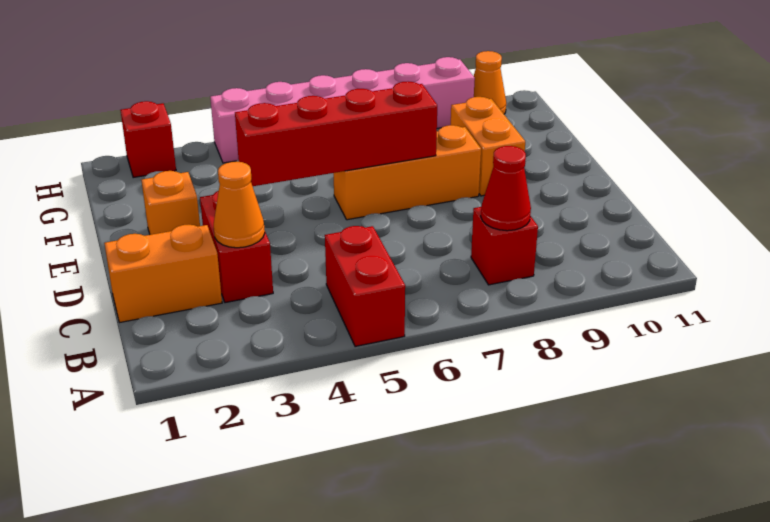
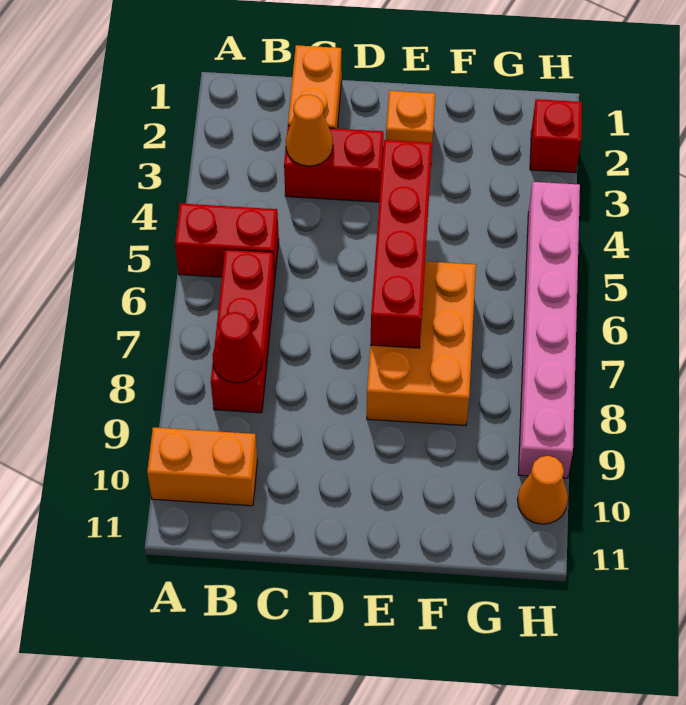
red brick B8 level 1 -> red brick B6:B8 level 1
orange brick E6:E8 level 1 -> orange brick E6:F8 level 1
orange brick E9:F9 level 1 -> orange brick A10:B10 level 1

